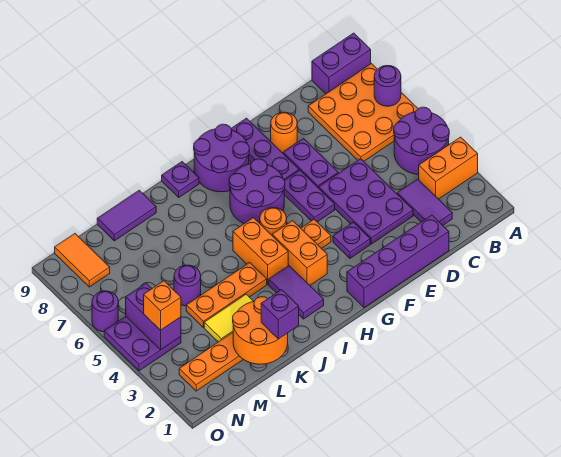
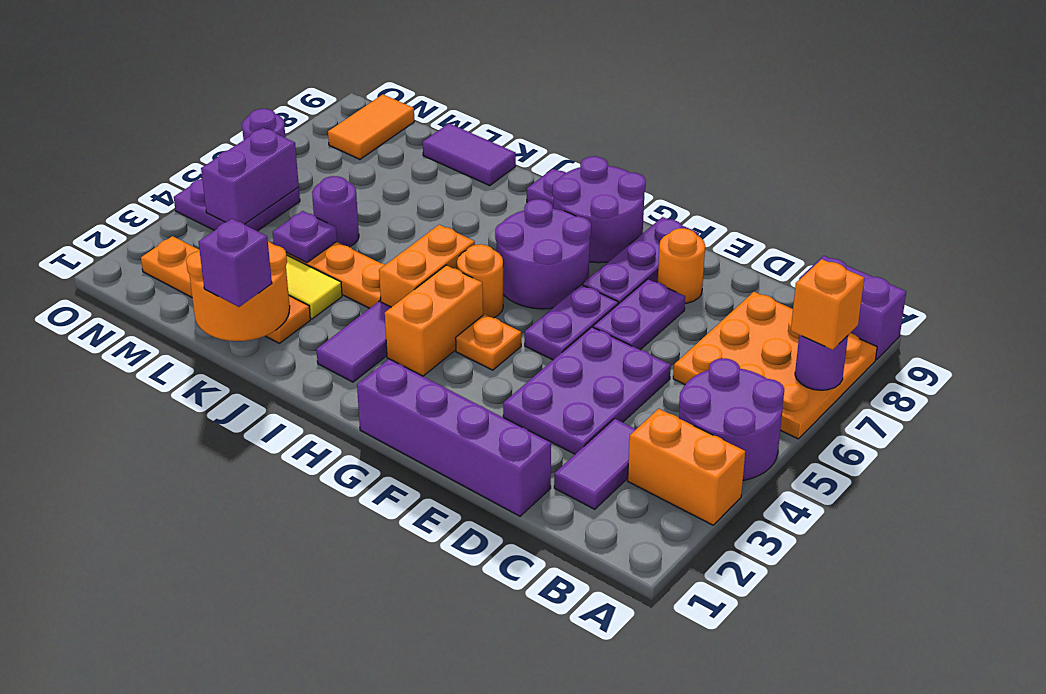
purple plate F3 level 1 -> purple plate L4 level 2
orange brick N4 level 3 -> orange brick A7 level 3

